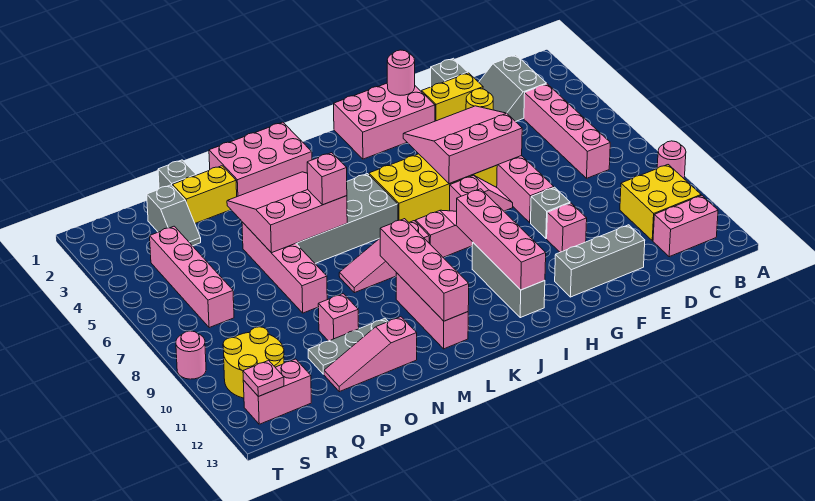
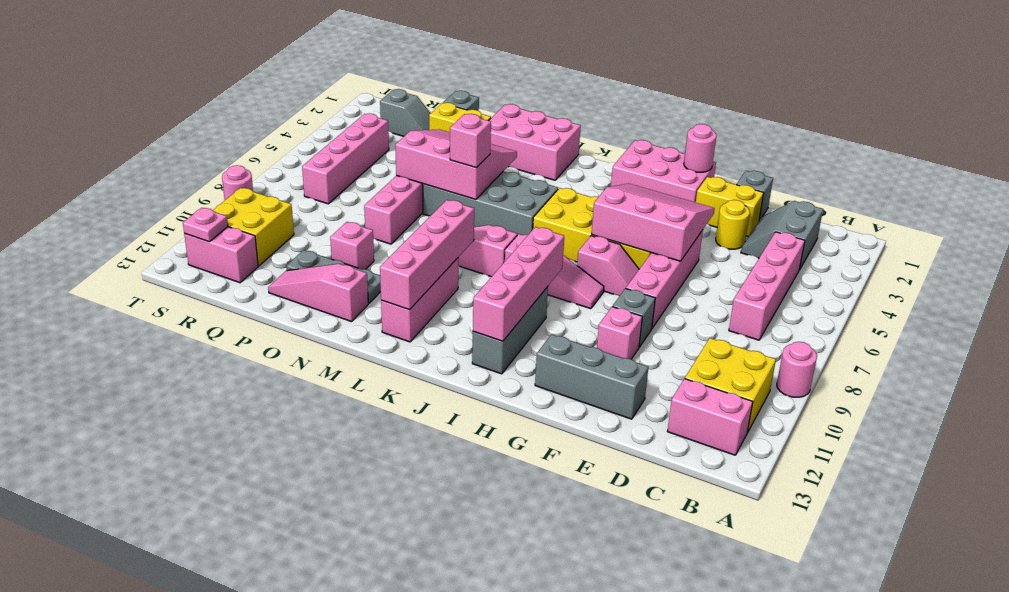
grey slope Q2:Q3 level 1 top 2 -> grey slope Q2:R2 level 1 top R
yellow round brick R10:S11 level 1 -> yellow brick R10:S11 level 1

